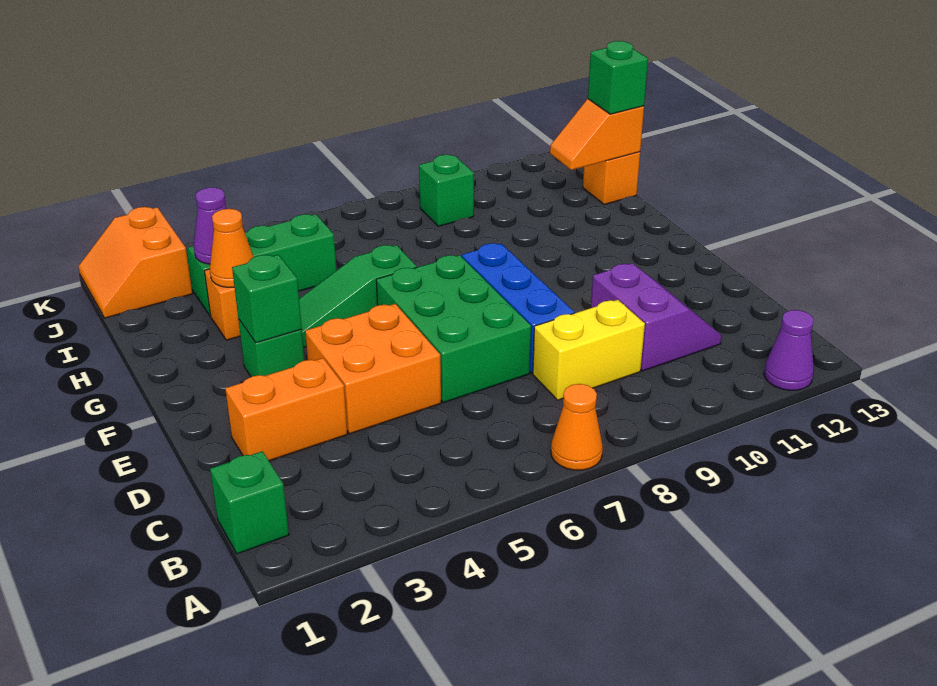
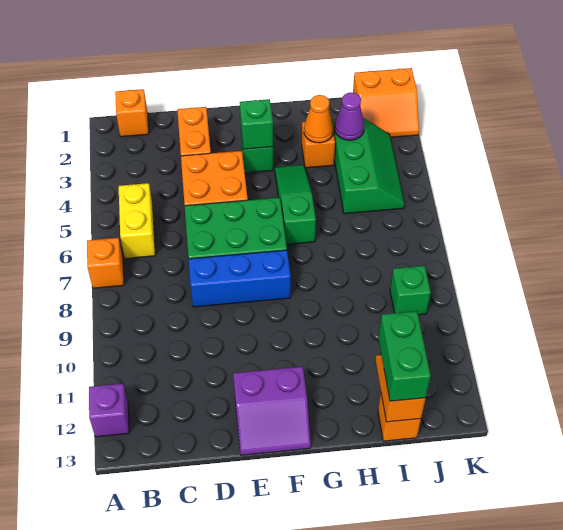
orange cone A7 level 1 -> orange brick A7 level 1
purple cone A12 level 1 -> purple brick A12 level 1
green brick B1 level 1 -> orange brick B1 level 1
yellow brick C8:C9 level 1 -> yellow brick B5:B6 level 1
purple slope C10:D11 level 1 top 10 -> purple slope E12:F13 level 1 top 12
green brick I13 level 3 -> green brick I12:I13 level 3
orange slope J1:K2 level 1 top 2 -> orange slope J1:K2 level 1 top 1

